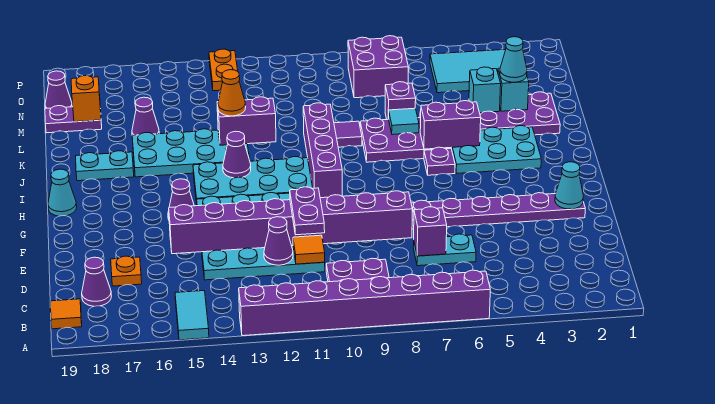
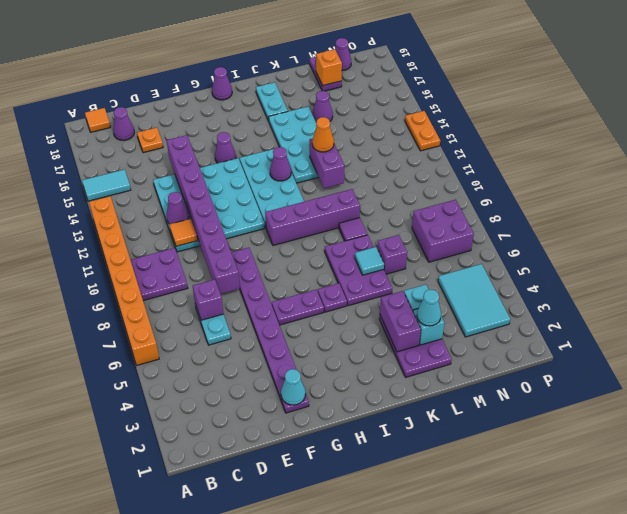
purple brick A6:A13 level 1 -> orange brick A6:A13 level 1
purple plate D11:E11 level 3 -> purple plate G6:H6 level 1
cyan cone H19 level 1 -> purple cone H19 level 1
cyan plate I3:J5 level 1 -> none
purple brick J5:J6 level 2 -> purple brick K3:K4 level 2
orange plate O13:P13 level 1 -> orange plate P13:P14 level 1

